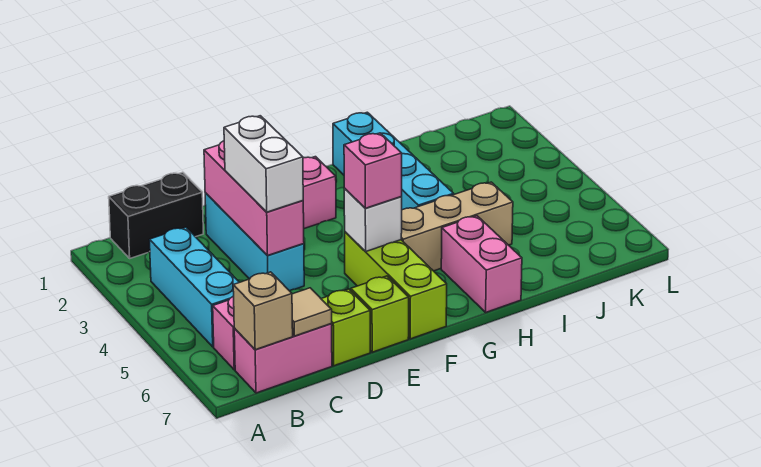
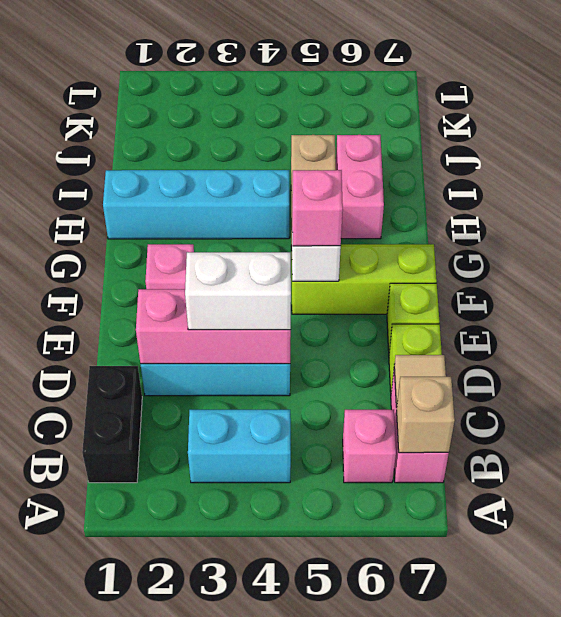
cyan brick B3:B5 level 1 -> cyan brick B3:B4 level 1
pink brick H6:H7 level 1 -> pink brick H6:I6 level 1

